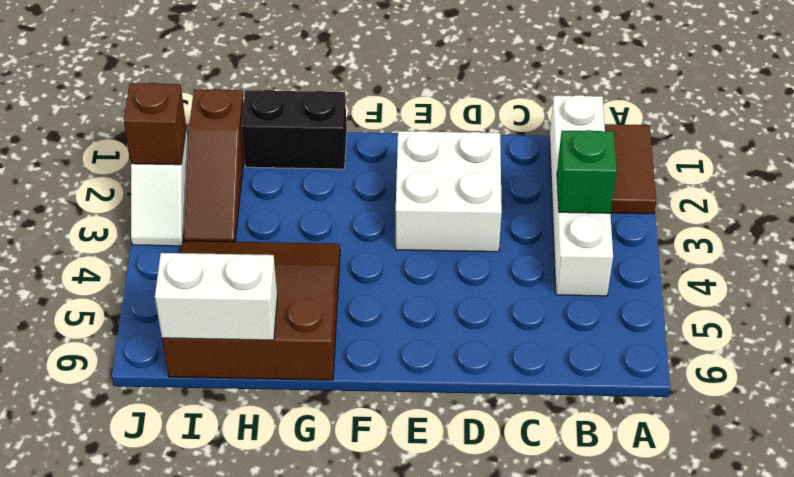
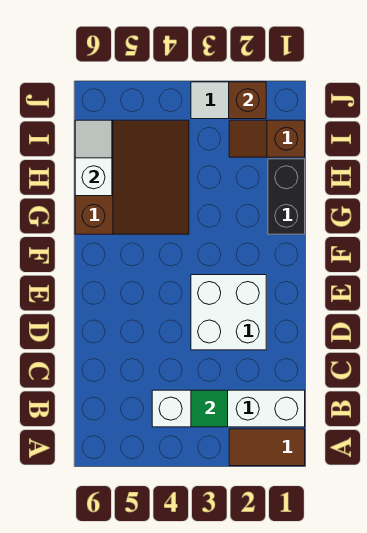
green brick B3 level 2 -> green tile B3 level 2
white brick H6:I6 level 2 -> white slope H6:I6 level 2 top H
brown slope I1:I3 level 1 top 1 -> brown slope I1:I2 level 1 top 1

